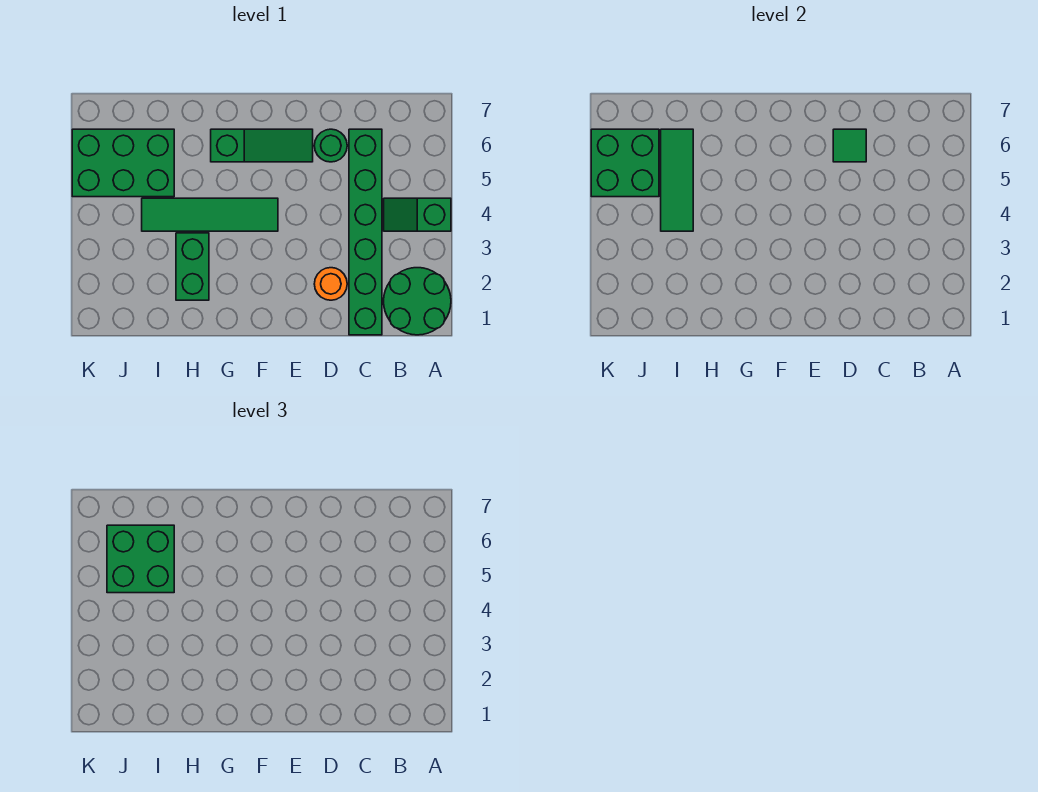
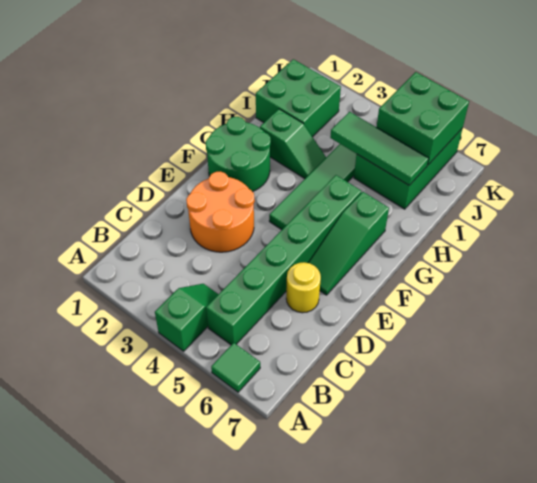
green round brick A1:B2 level 1 -> green round brick F1:G2 level 1
green brick C1:C6 level 1 -> green brick B5:G5 level 1
orange round brick D2 level 1 -> orange round brick D2:E3 level 1
green round brick D6 level 1 -> yellow round brick D6 level 1
green tile D6 level 2 -> green tile A6 level 1
green brick H2:H3 level 1 -> green slope H2:H3 level 1 top 2
green brick I5:J6 level 3 -> green brick I1:J2 level 1

